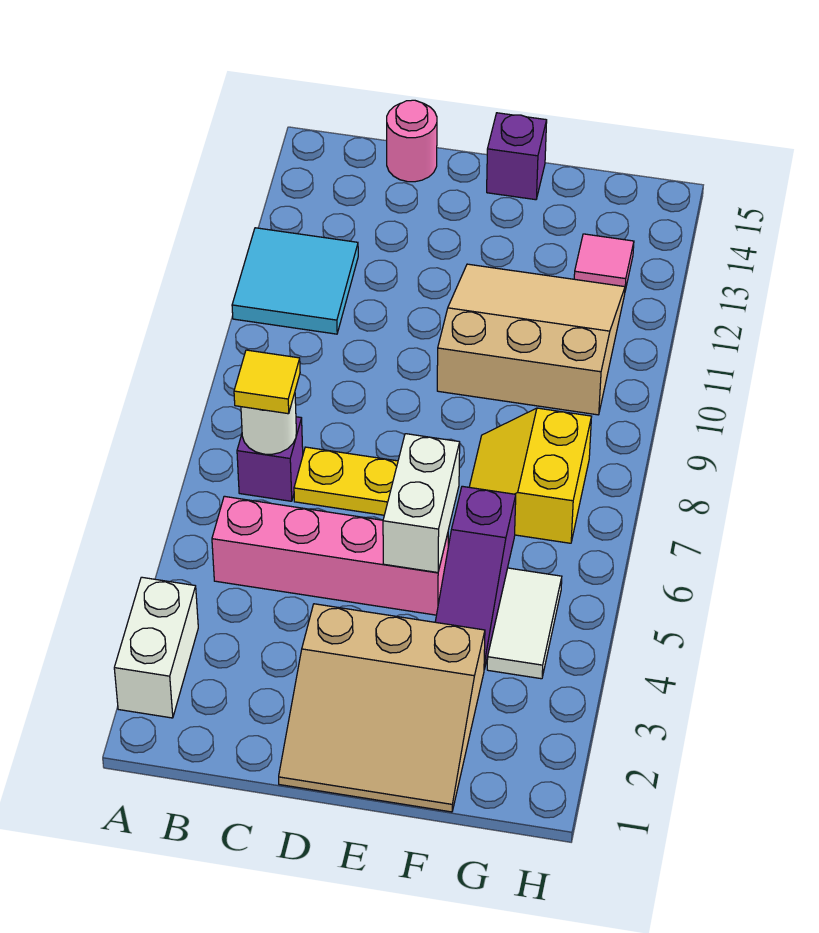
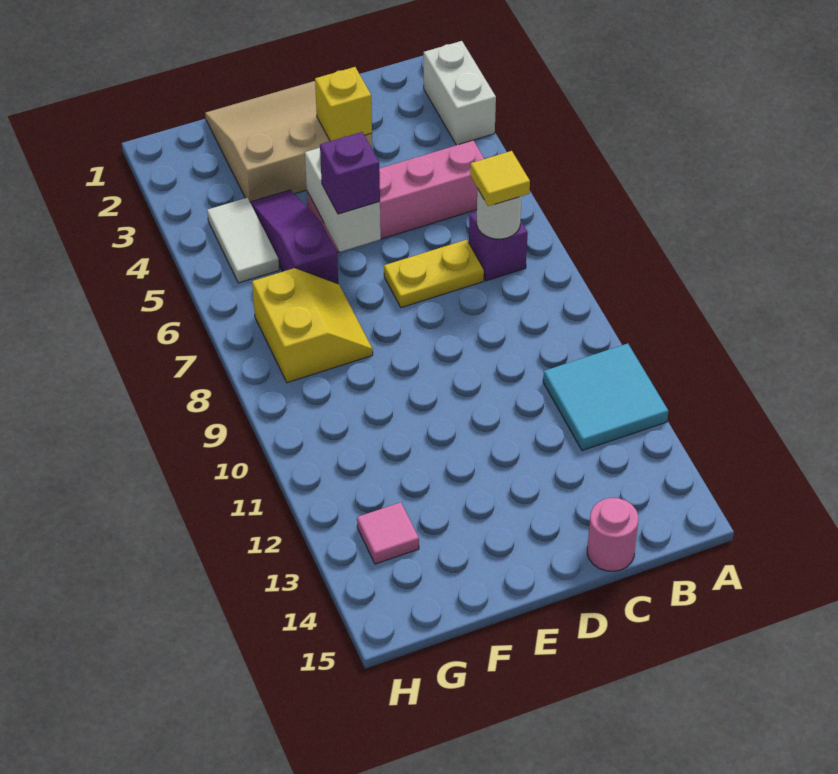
none -> yellow brick D3 level 2
tan slope E10:G12 level 1 top 10 -> none
purple brick E15 level 1 -> purple brick E6 level 3

